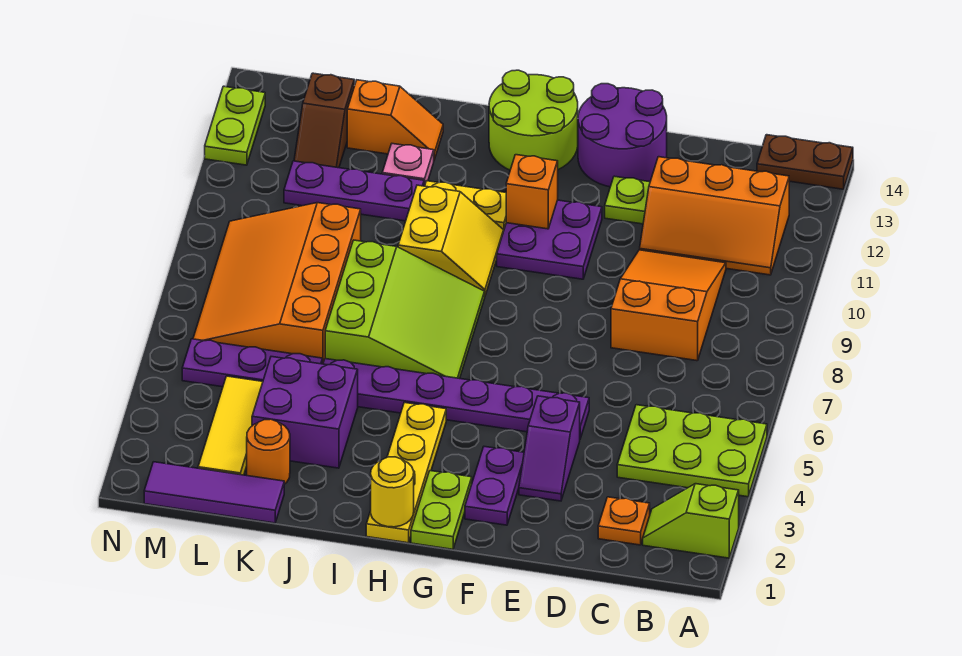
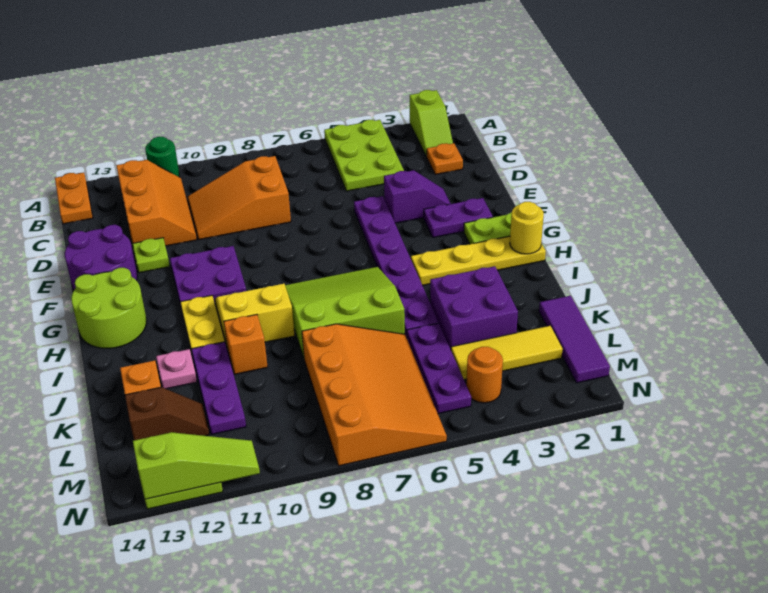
none -> green round brick A11 level 1
brown plate A14:B14 level 1 -> orange plate A14:B14 level 1
orange brick G11 level 2 -> orange brick J10 level 1
orange round brick K2 level 1 -> orange round brick M4 level 1
orange slope K6:M9 level 1 top K -> orange slope K6:N8 level 1 top 8
none -> lime slope N11:N13 level 2 top 13

